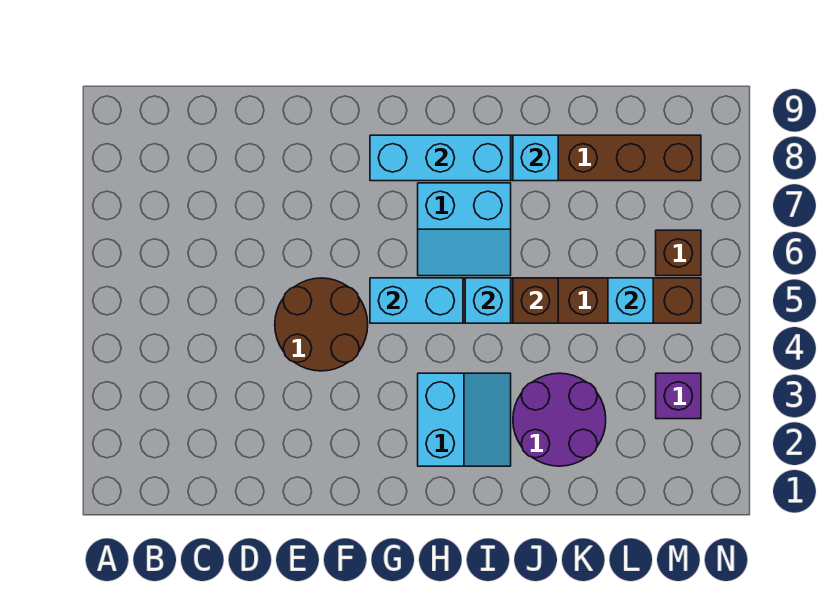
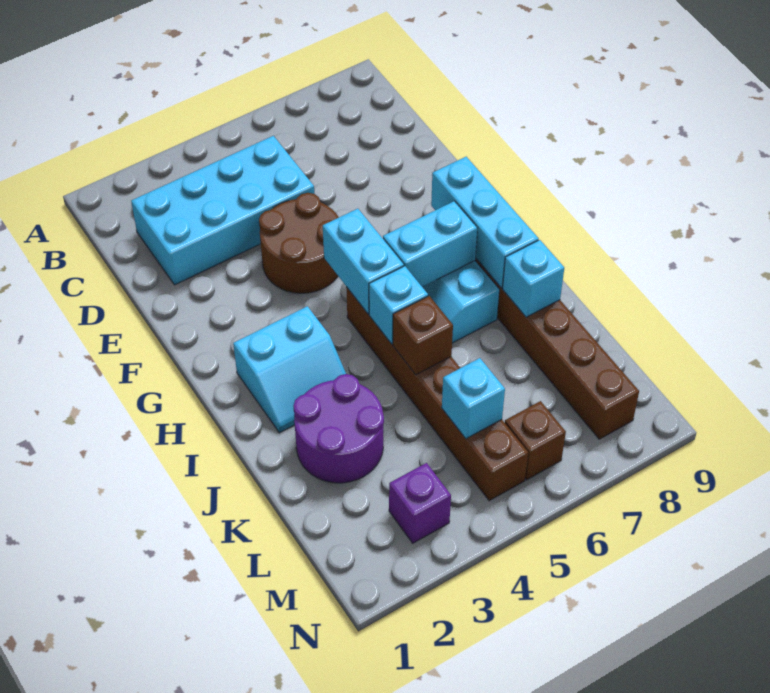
none -> cyan brick C2:D5 level 1
none -> cyan brick H6:H7 level 2

